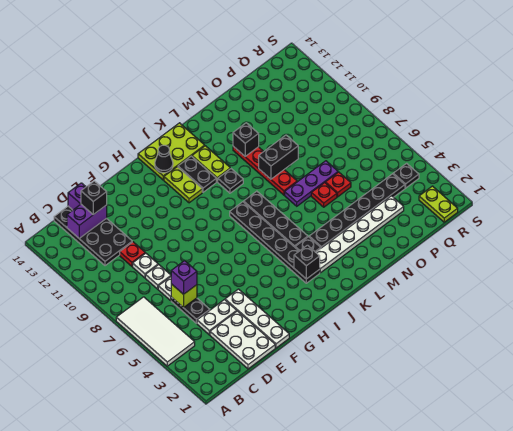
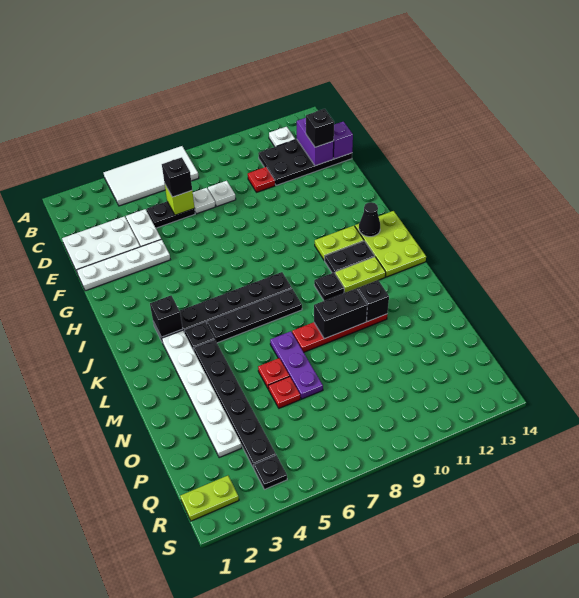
purple brick D6 level 3 -> black brick D6 level 3
white plate D9 level 1 -> white plate B12 level 1
black brick M9:N9 level 2 -> black brick M9:M10 level 2

